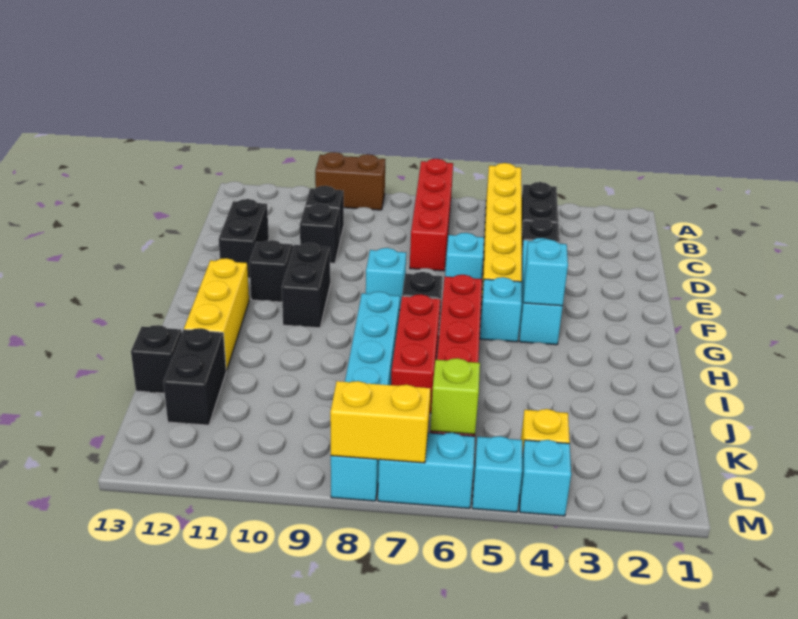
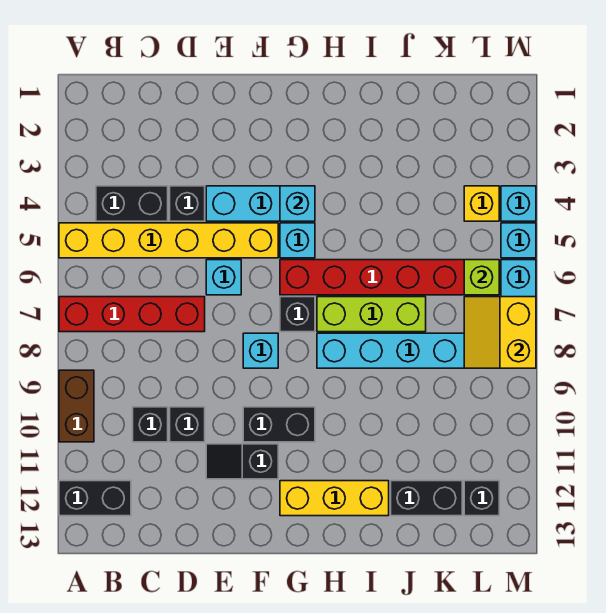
black brick D12:E12 level 1 -> black brick A12:B12 level 1
red brick H7:J7 level 1 -> lime brick H7:J7 level 1
black brick J13 level 1 -> black brick L12 level 1

